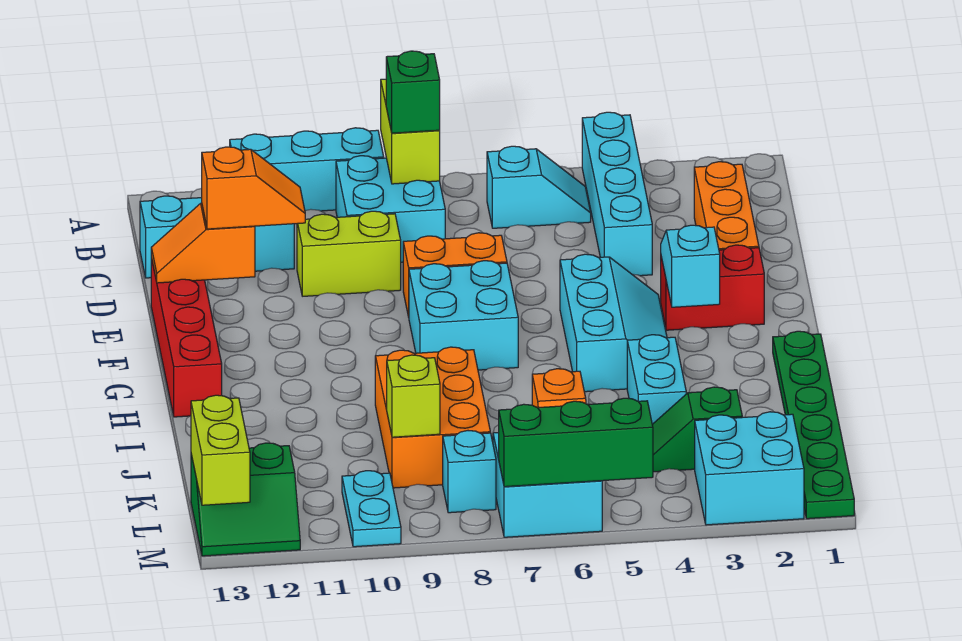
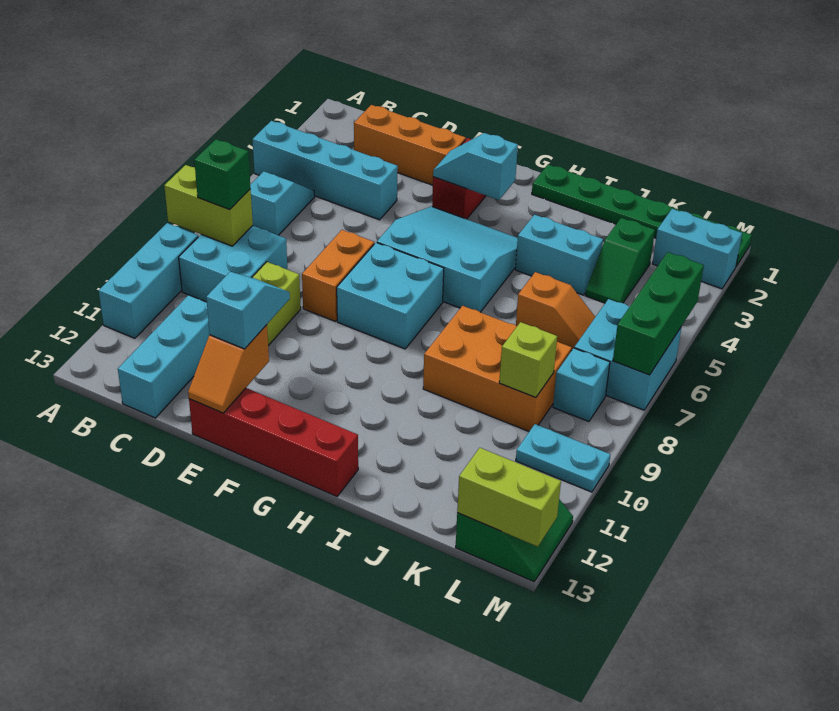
orange slope E11:E12 level 3 top 12 -> cyan slope E11:E12 level 3 top 12
cyan slope F4:H5 level 1 top 5 -> cyan slope F4:H6 level 1 top 6
cyan brick L2:M3 level 1 -> cyan brick L2:M2 level 1

